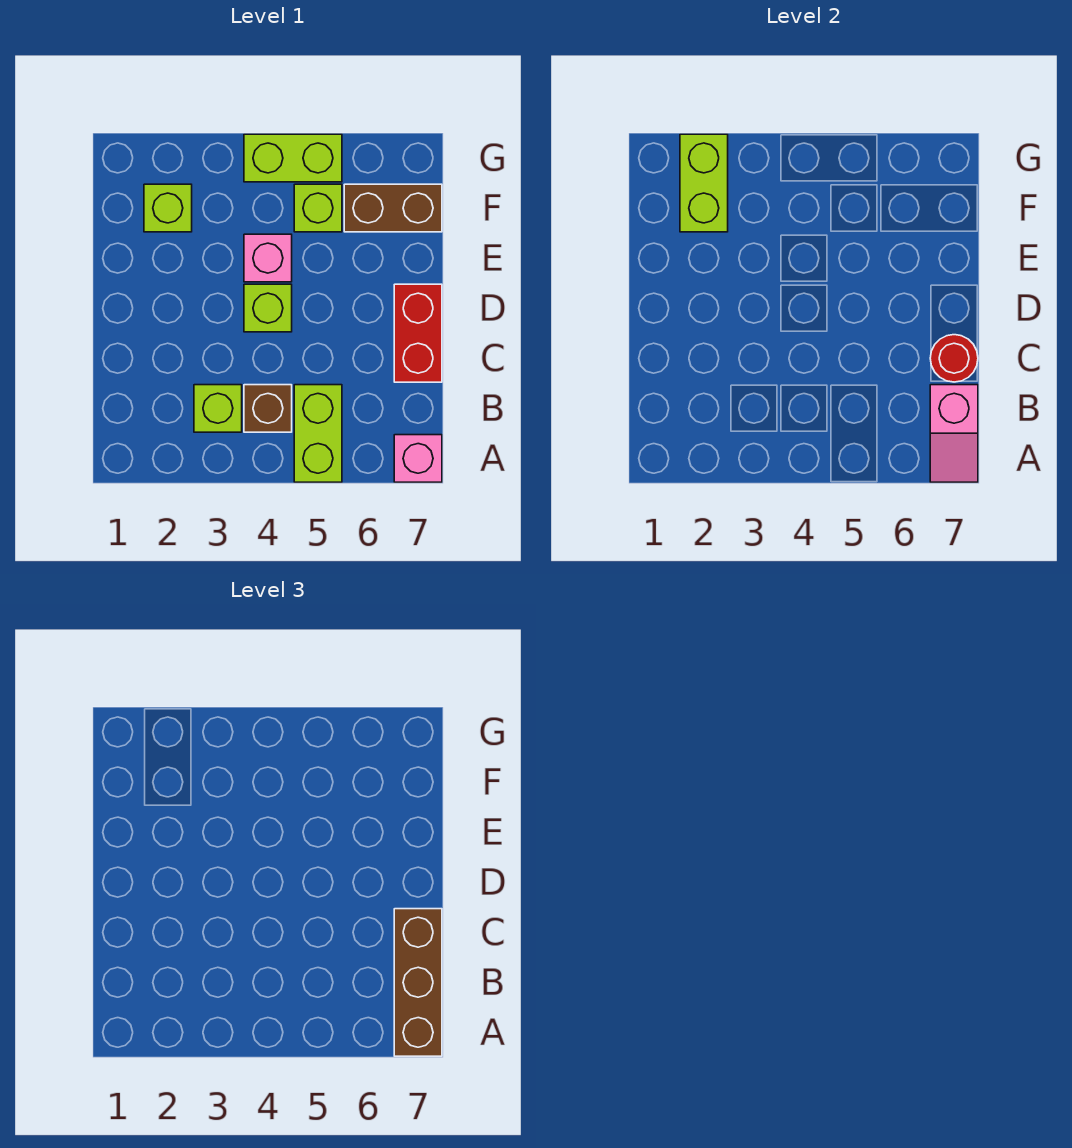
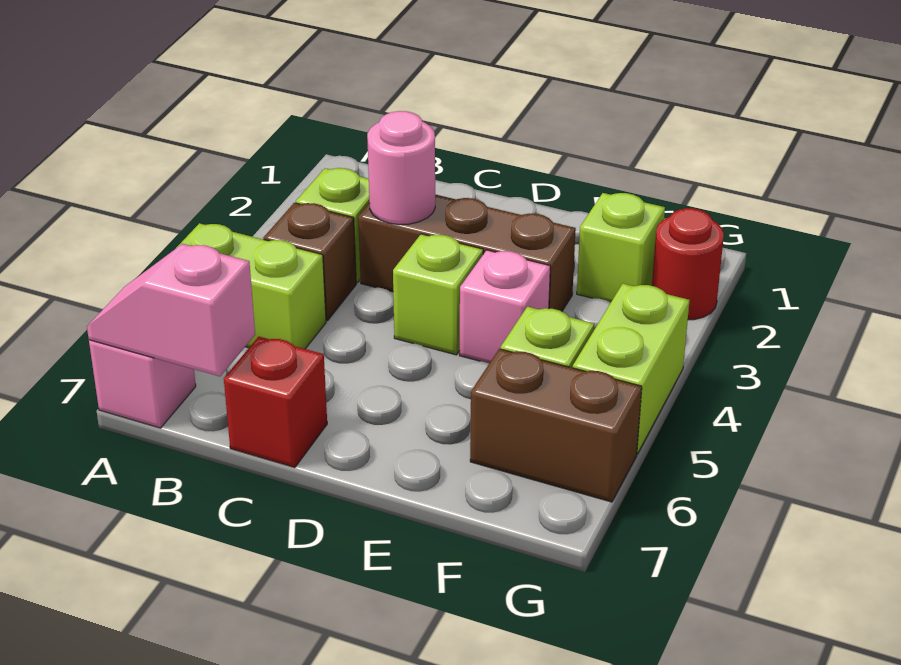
brown brick A7:C7 level 3 -> brown brick C3:E3 level 1
none -> pink round brick C3 level 2
red brick C7:D7 level 1 -> red brick C7 level 1
red round brick C7 level 2 -> red round brick G2 level 1
lime brick F2:G2 level 2 -> none
brown brick F6:F7 level 1 -> brown brick F6:G6 level 1

